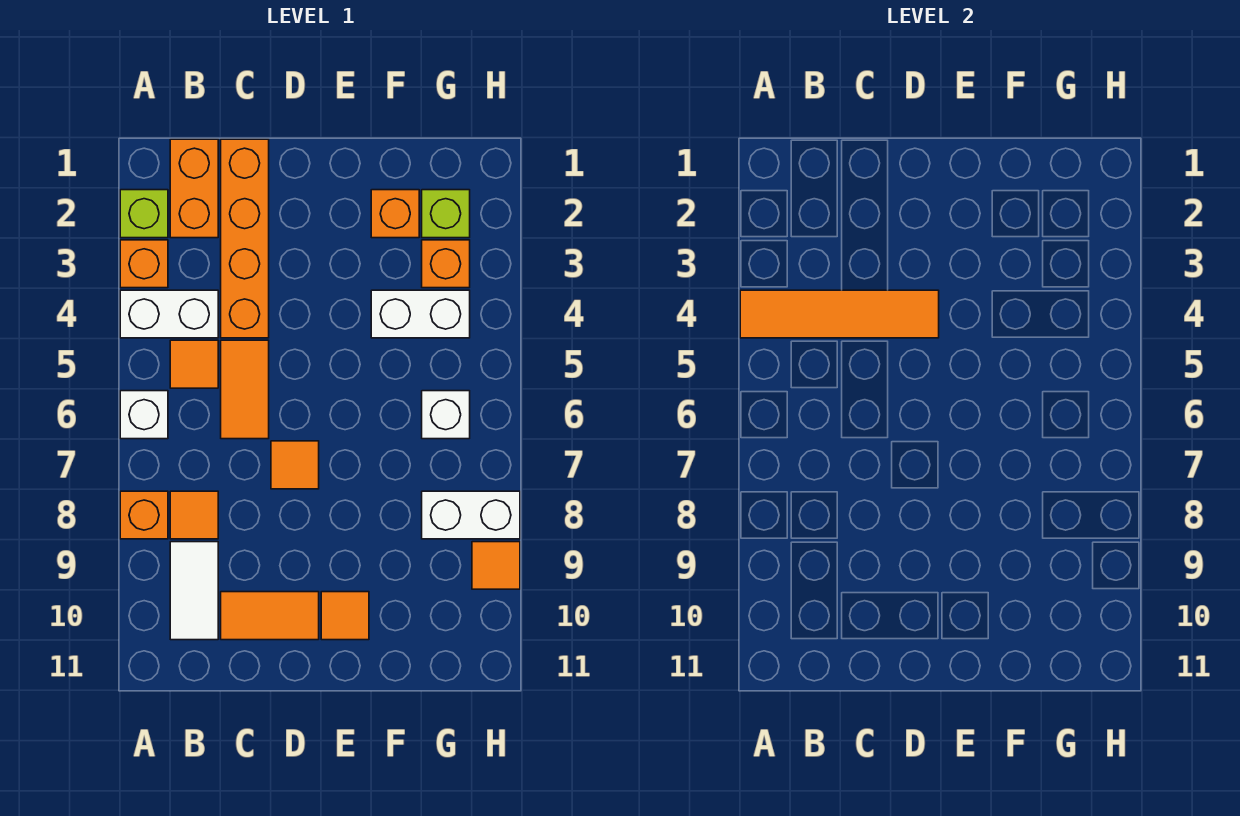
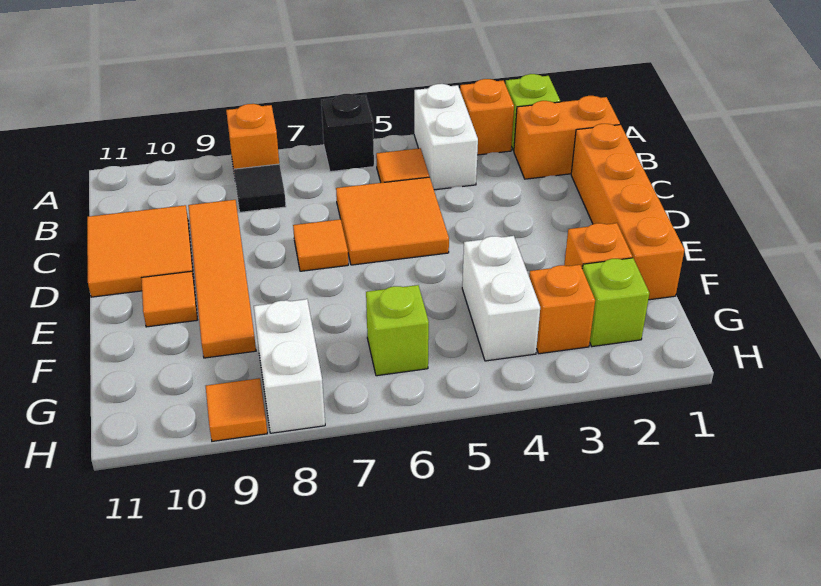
orange tile A4:D4 level 2 -> orange tile C9:F9 level 1
white brick A6 level 1 -> black brick A6 level 1
orange tile B8 level 1 -> black tile B8 level 1
white tile B9:B10 level 1 -> none
orange brick C1:C4 level 1 -> orange brick C1:F1 level 1
orange tile C5:C6 level 1 -> orange tile C5:D6 level 1
orange tile C10:D10 level 1 -> orange tile C10:D11 level 1
white brick G6 level 1 -> lime brick G6 level 1

